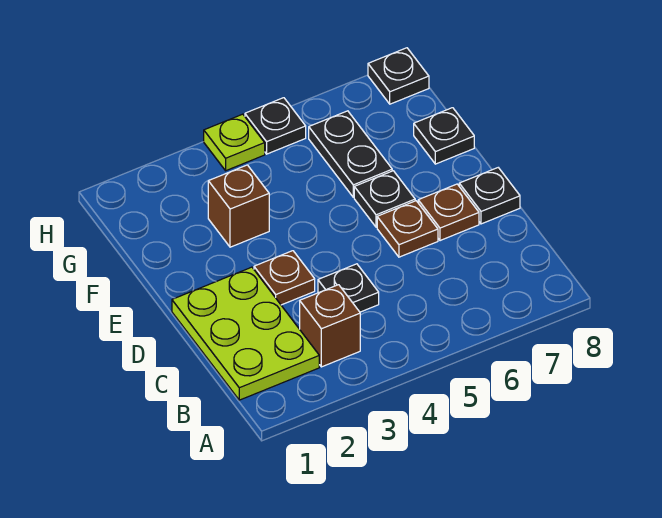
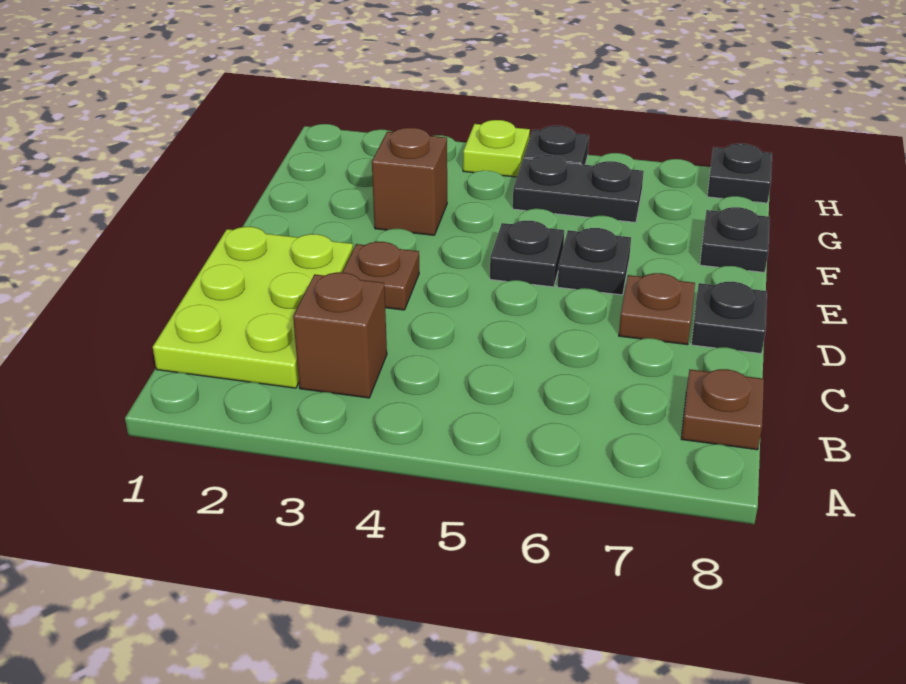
black plate C4 level 1 -> black plate E5 level 1
brown plate D6 level 1 -> brown plate B8 level 1
black plate F6:G6 level 1 -> black plate G5:G6 level 1

